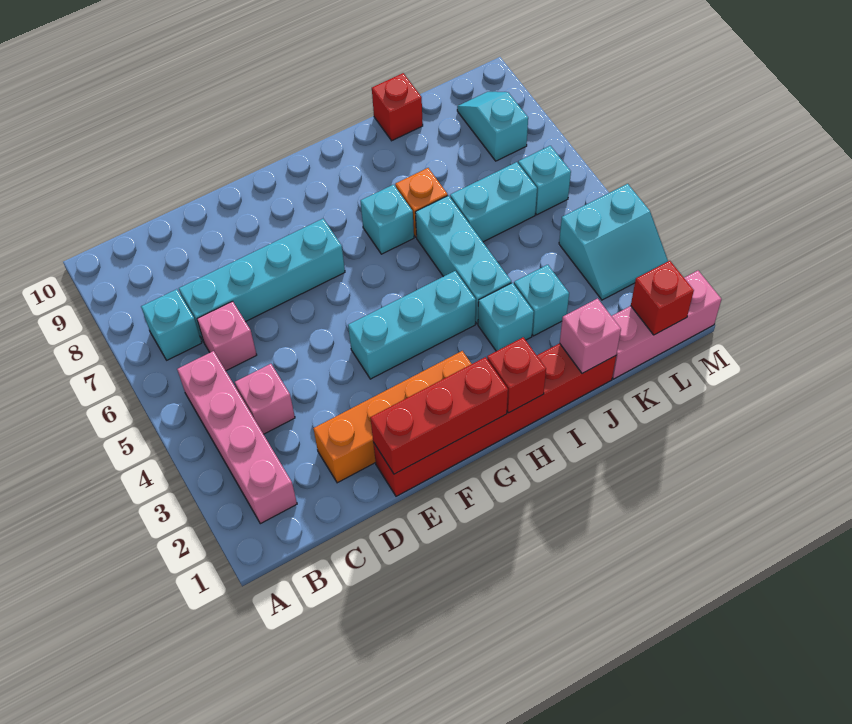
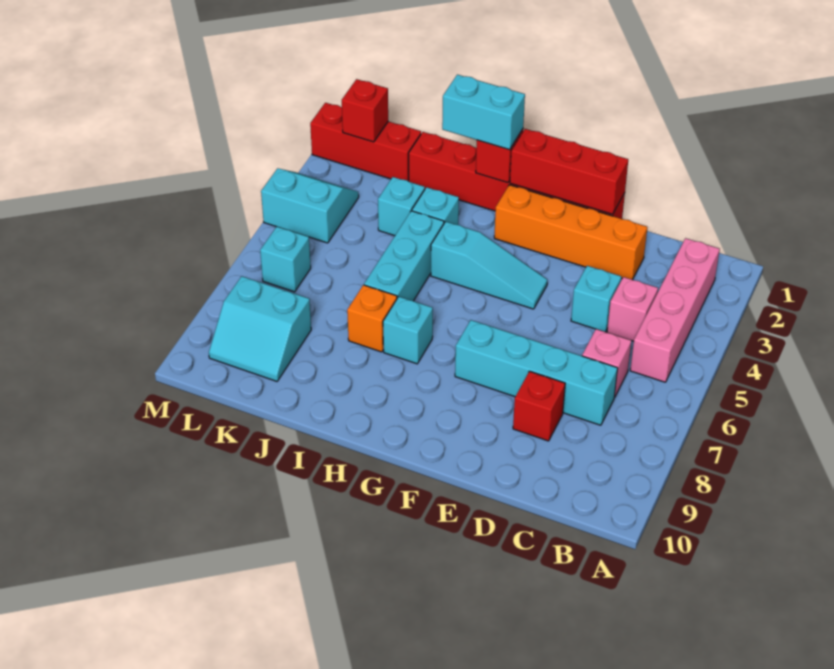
cyan brick B7 level 1 -> cyan brick D4 level 1
cyan brick F4:H4 level 1 -> cyan slope F4:H4 level 1 top H
pink brick J1 level 2 -> none
cyan brick J6:K6 level 1 -> cyan brick H1:I1 level 3
red brick J10 level 1 -> red brick D8 level 1
pink brick K1:M1 level 1 -> red brick K1:M1 level 1
cyan slope L8:L9 level 1 top 8 -> cyan slope K8:L9 level 1 top 8

